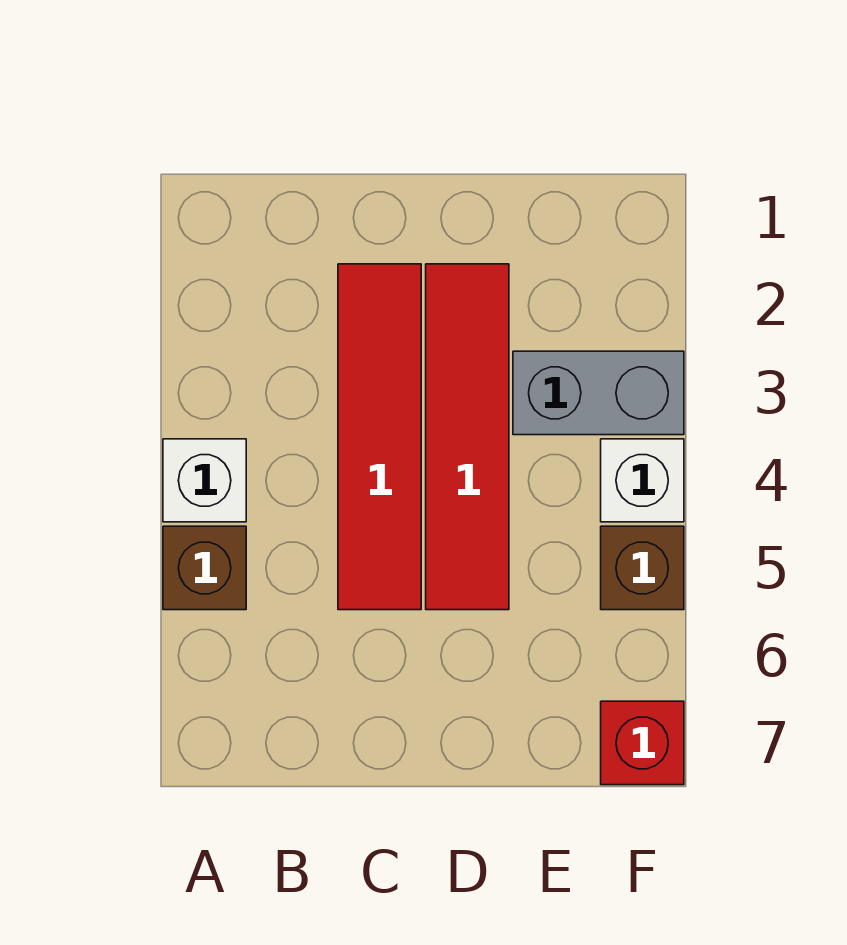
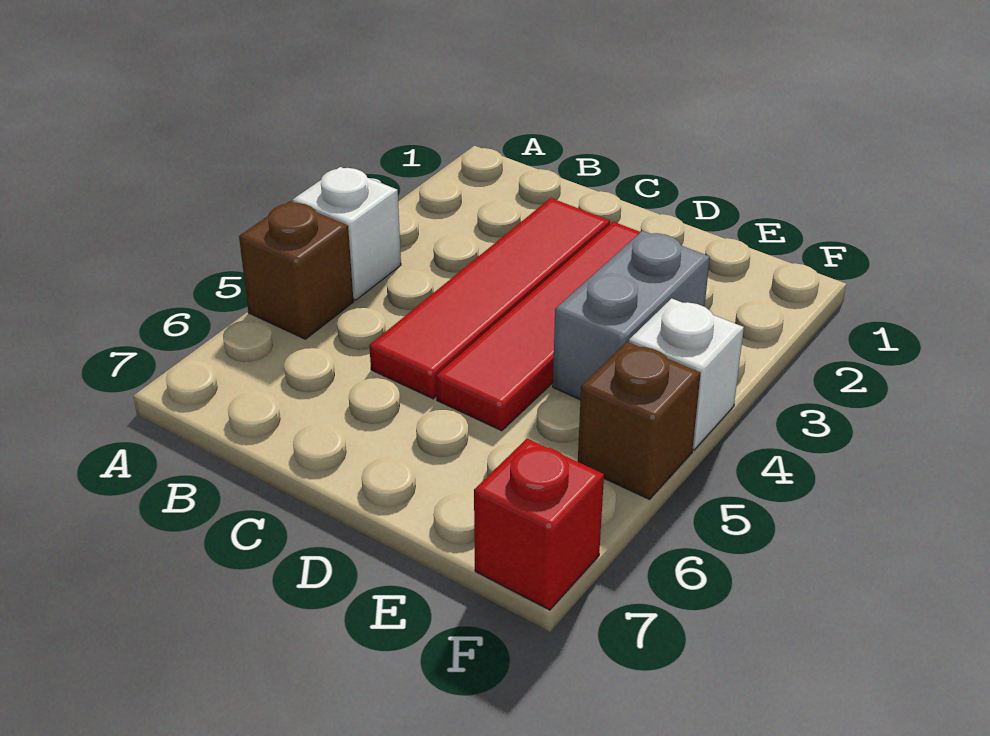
grey brick E3:F3 level 1 -> grey brick E3:E4 level 1

